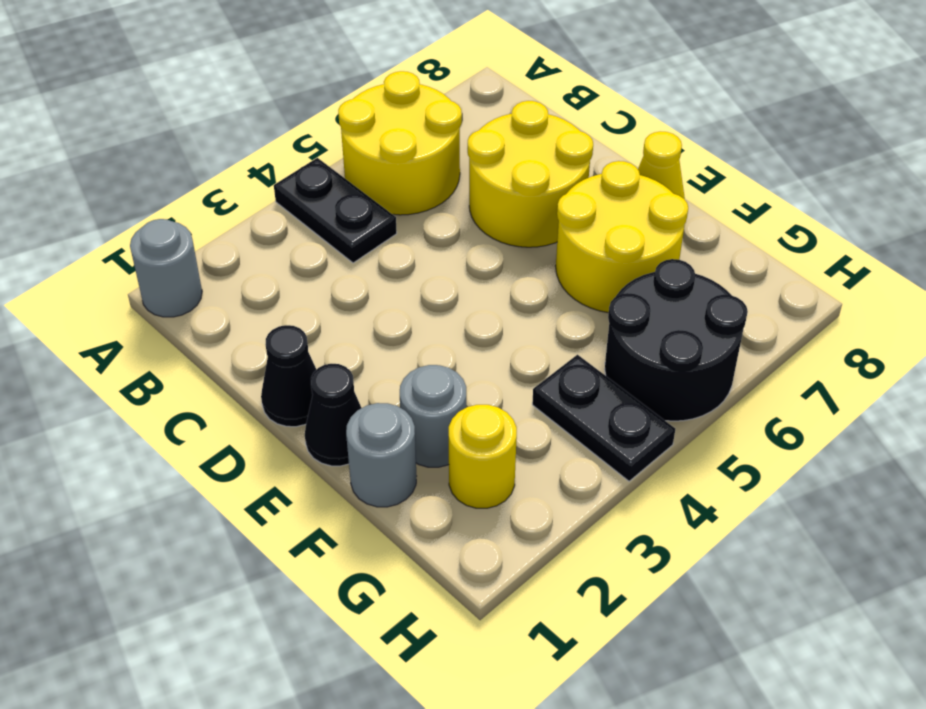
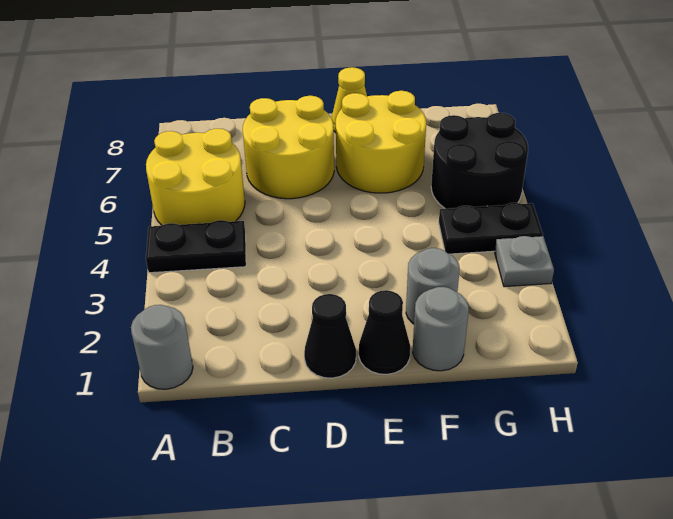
yellow round brick G2 level 1 -> none
none -> grey plate H3 level 1

